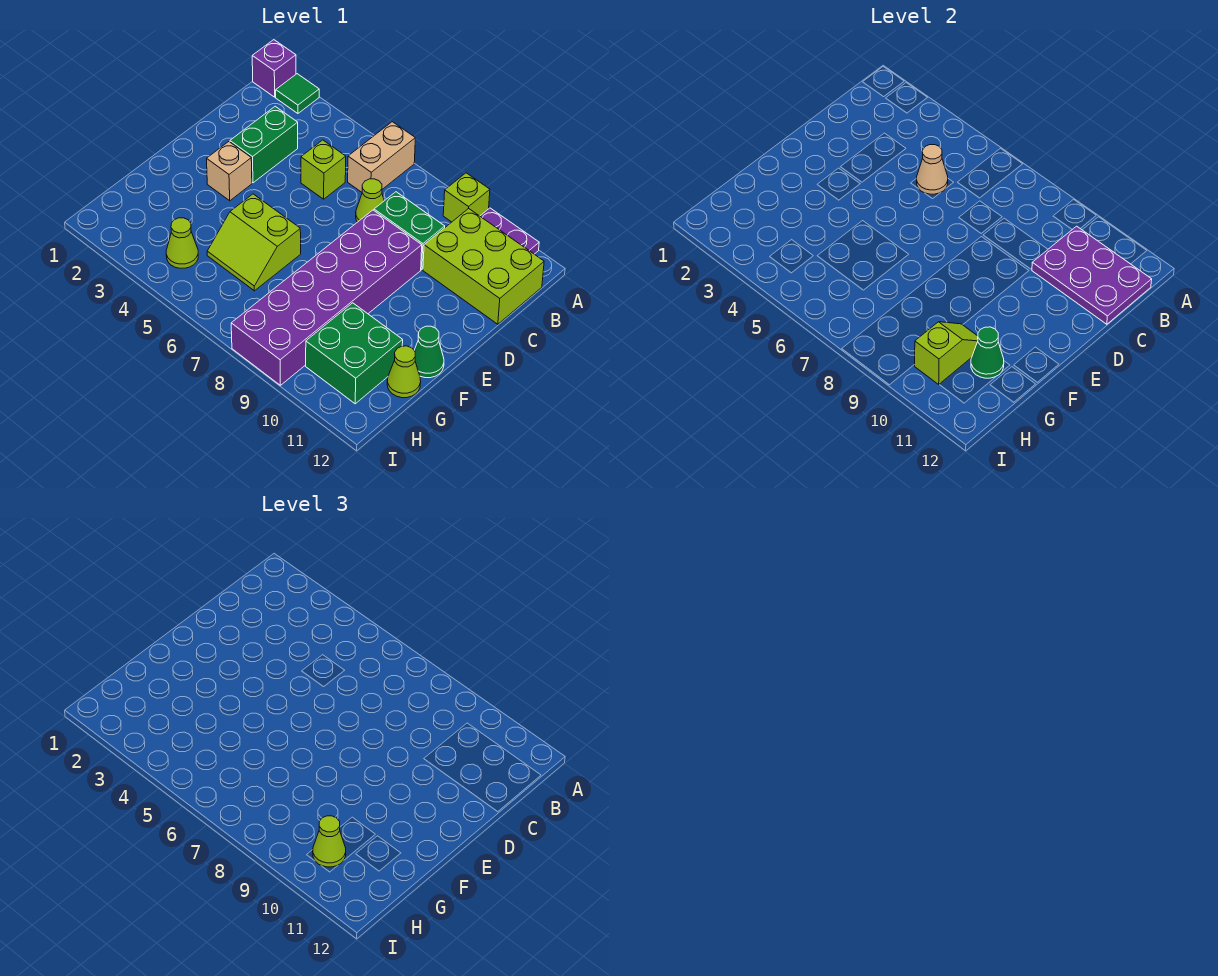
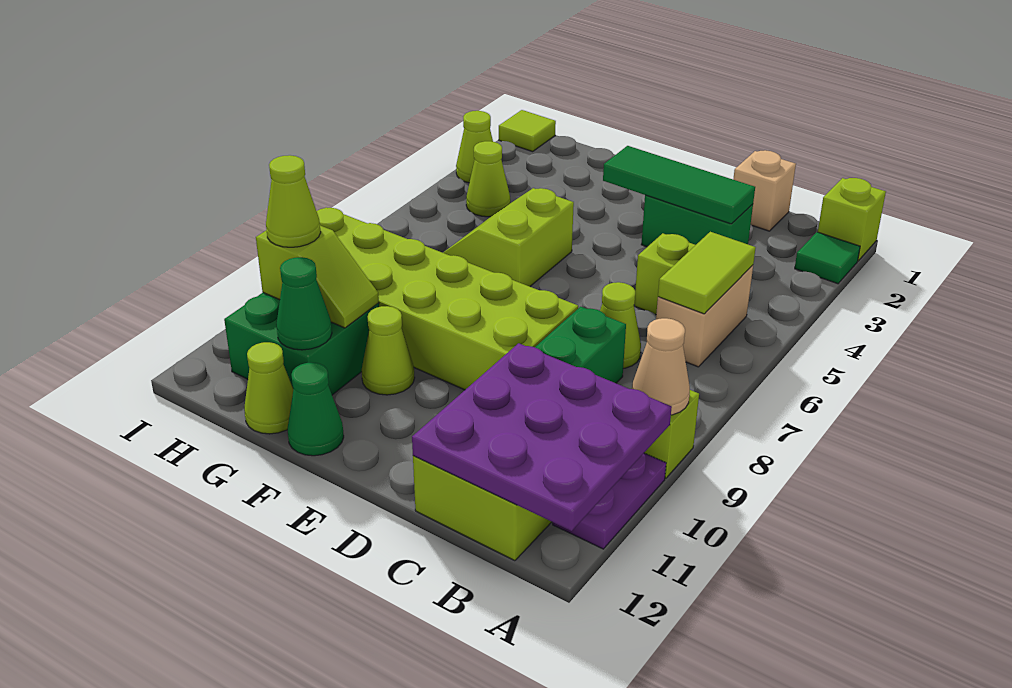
purple brick A1 level 1 -> lime brick A1 level 1
tan brick A6:B6 level 1 -> tan brick B5:B6 level 1
none -> lime tile B5:B6 level 2
purple plate B10:C12 level 2 -> purple plate A10:C12 level 2
none -> green tile C3:E3 level 2
tan cone C5 level 2 -> tan cone A9 level 2
purple brick D8:I9 level 1 -> lime brick D8:I9 level 1
tan brick E3 level 1 -> tan brick C1 level 1
none -> lime cone F10 level 1
none -> lime tile I1 level 1
none -> lime cone I3 level 1

